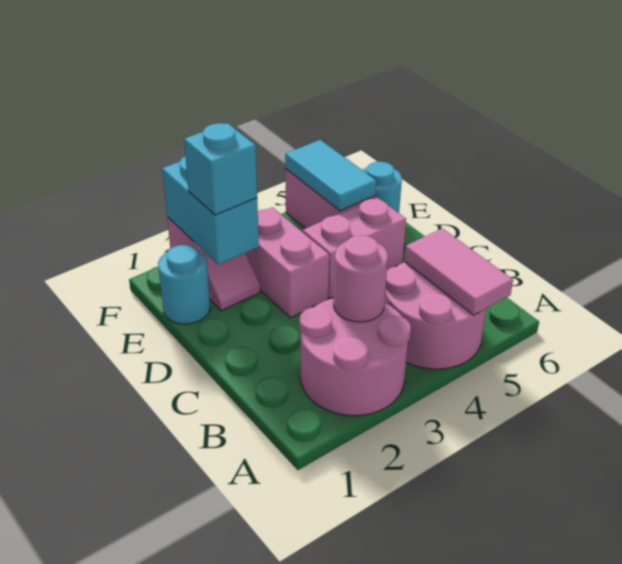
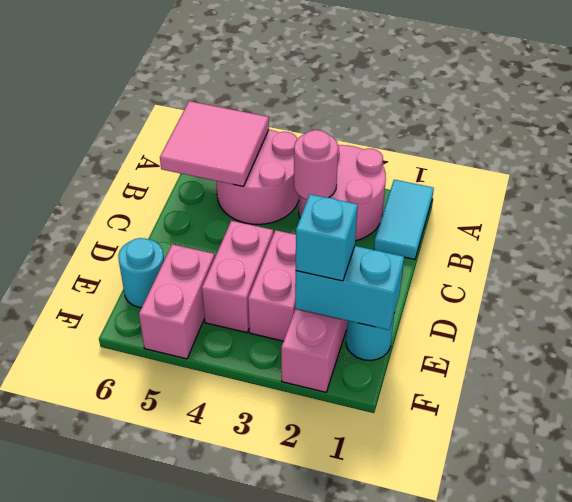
pink tile A5:B5 level 2 -> pink tile A5:B6 level 2
pink brick D4:D5 level 1 -> pink brick D4:E4 level 1
cyan brick E2:F2 level 2 -> cyan brick E1:E2 level 2
cyan tile E5:F5 level 2 -> cyan tile A1:B1 level 1

